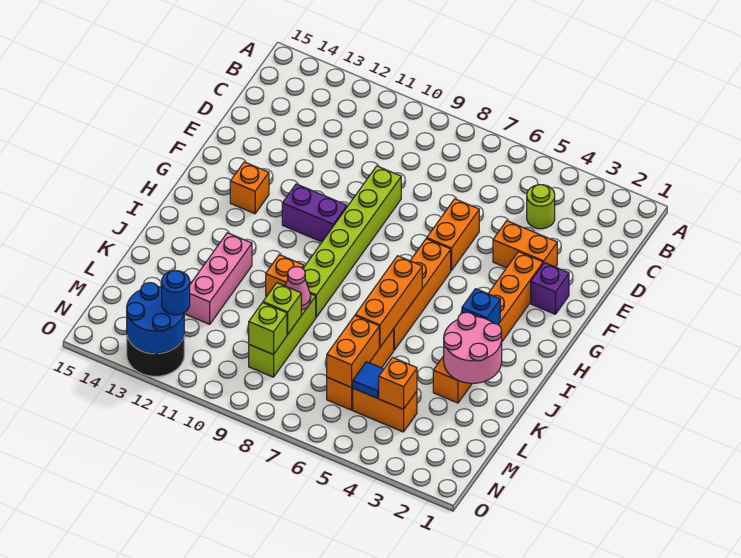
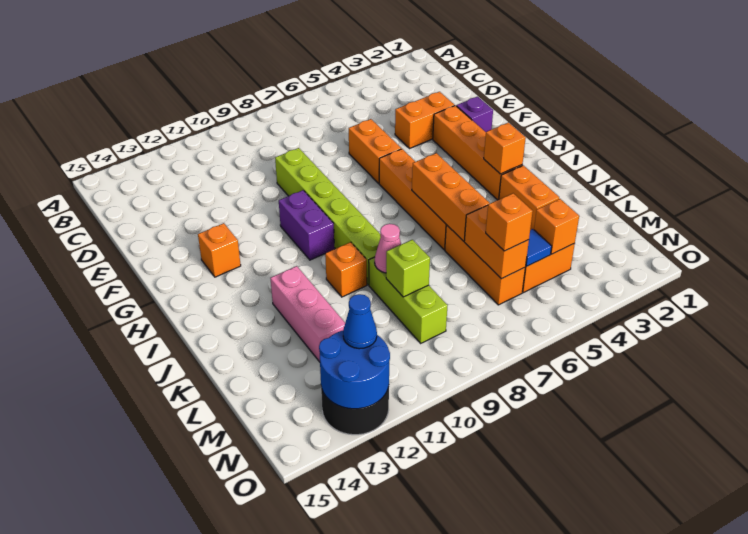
lime round brick C4 level 1 -> none
purple brick G10:G11 level 1 -> purple brick G10:H10 level 1
blue brick I3 level 2 -> orange brick I3 level 2
pink round brick J2:K3 level 2 -> none
none -> orange brick M6 level 3
lime brick M9 level 2 -> none
blue round brick N12 level 3 -> blue cone N12 level 3

